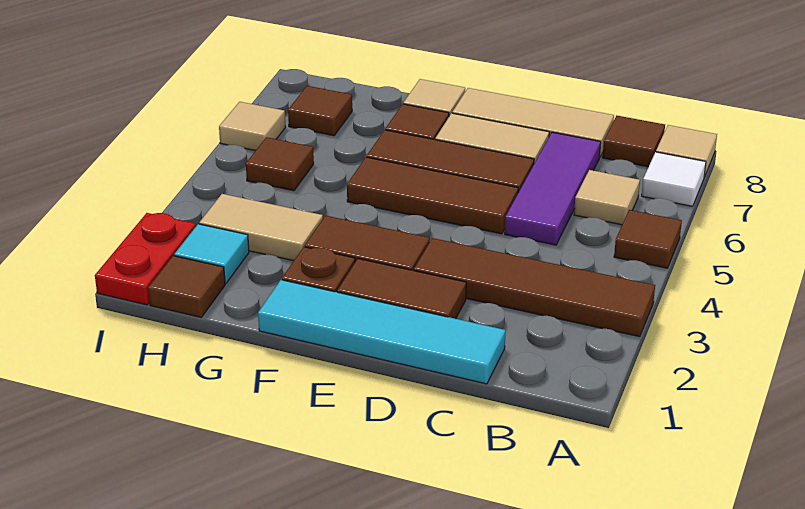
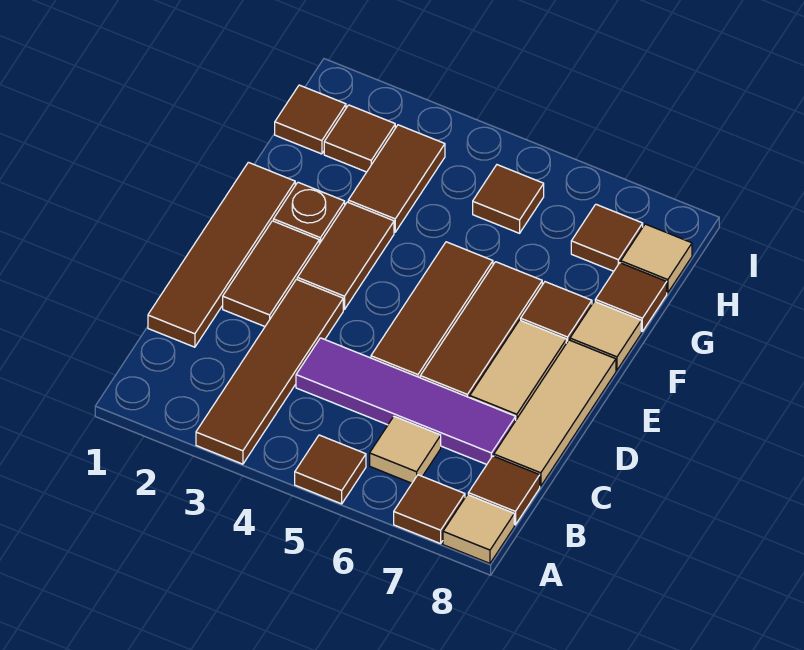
white tile A7 level 1 -> brown tile A7 level 1
cyan tile C1:F1 level 1 -> brown tile C1:F1 level 1
purple tile C5:C7 level 1 -> purple tile C4:C7 level 1
tan tile G3:H3 level 1 -> brown tile G3:H3 level 1
none -> brown tile G8 level 1
cyan tile H2 level 1 -> brown tile H2 level 1
red plate I1:I2 level 1 -> none
tan tile I6 level 1 -> tan tile H8 level 1

